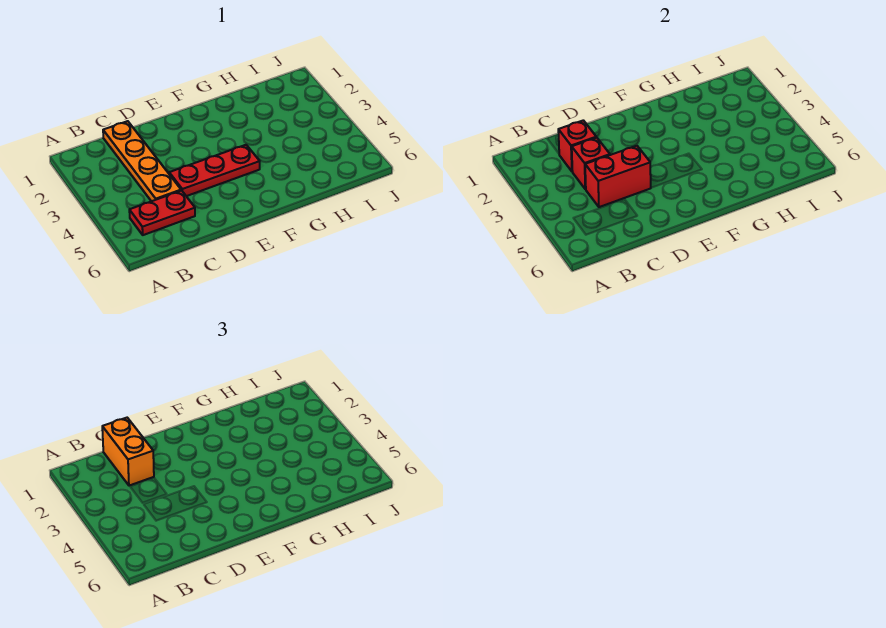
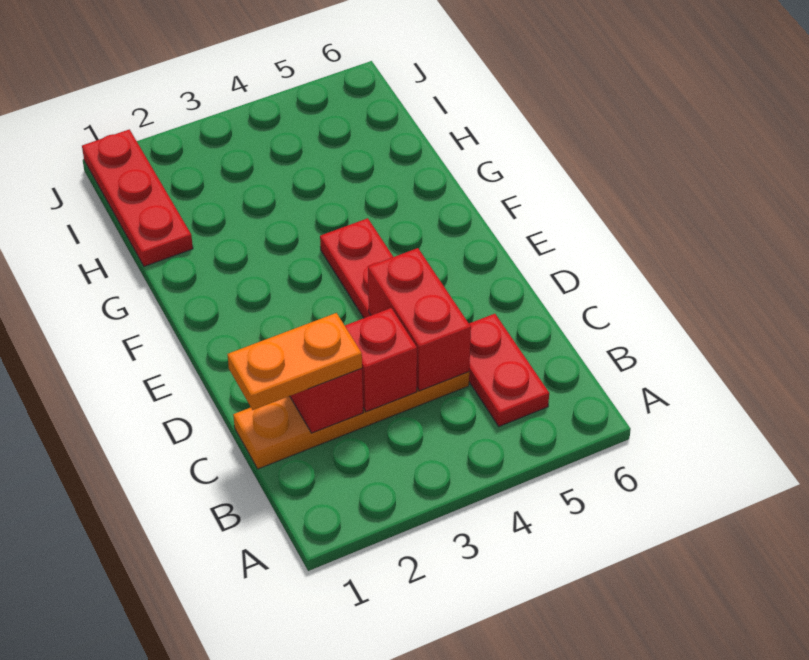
orange brick C1:C2 level 3 -> orange plate C1:C2 level 3
none -> red plate H1:J1 level 1

